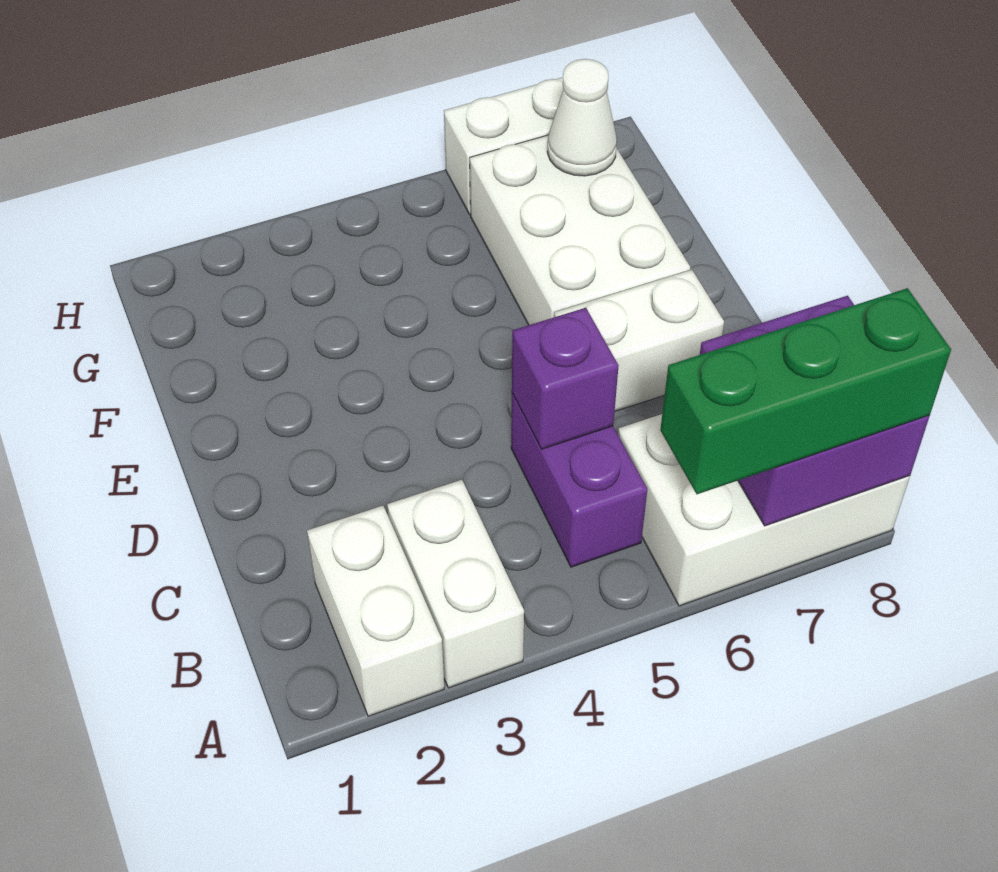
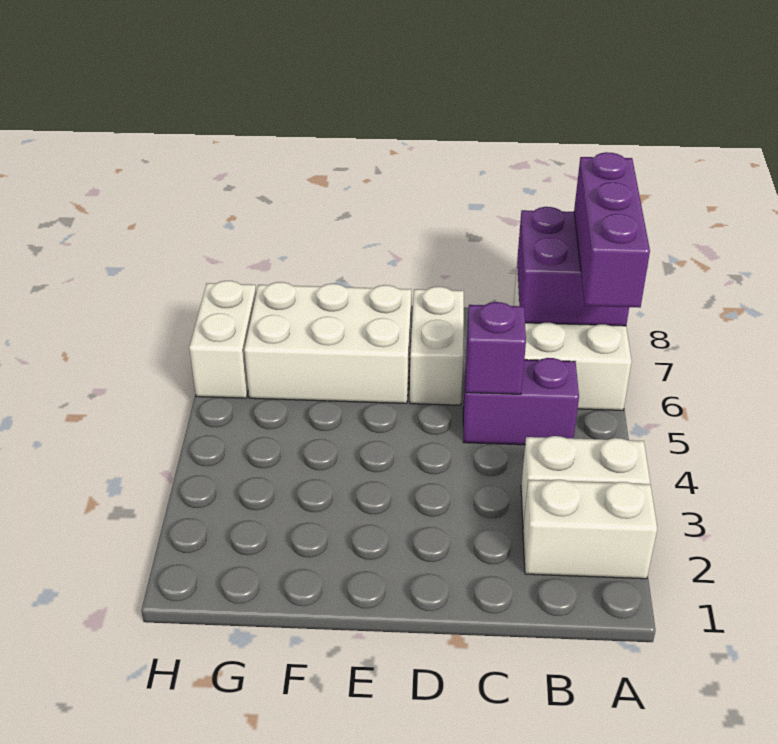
green brick A6:A8 level 3 -> purple brick A6:A8 level 3
white cone G7 level 2 -> none

